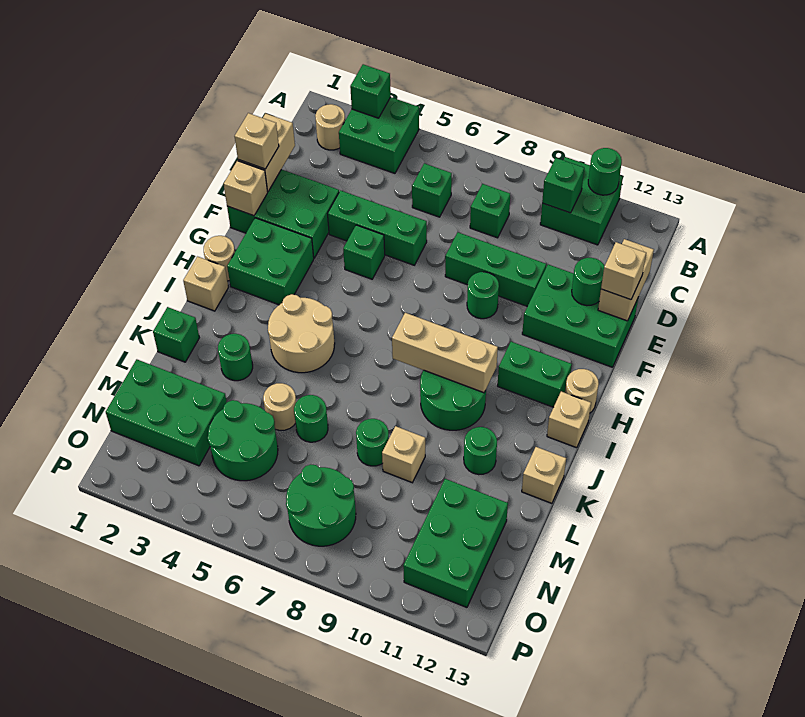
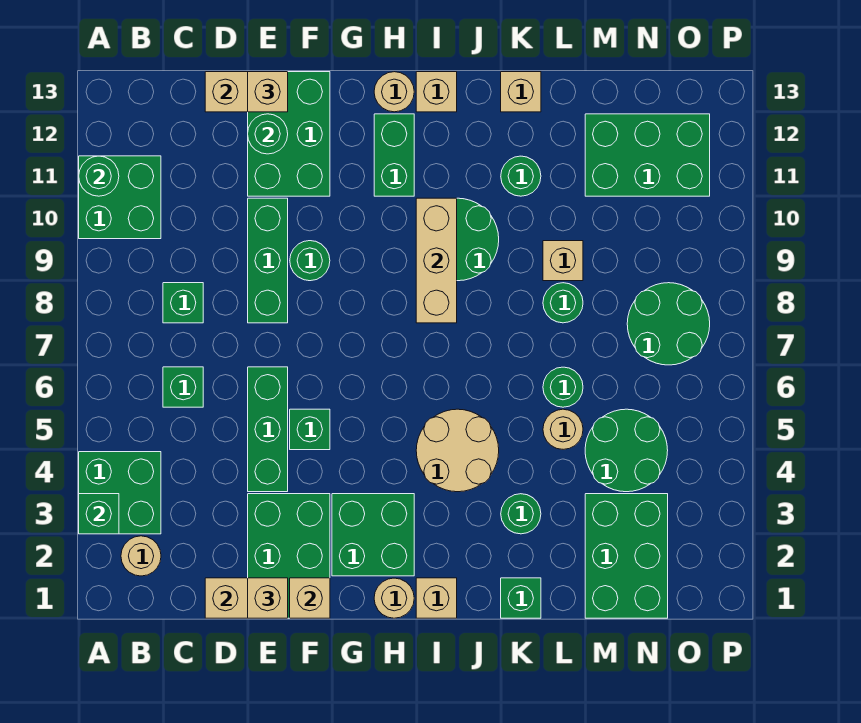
green brick B10 level 2 -> none

